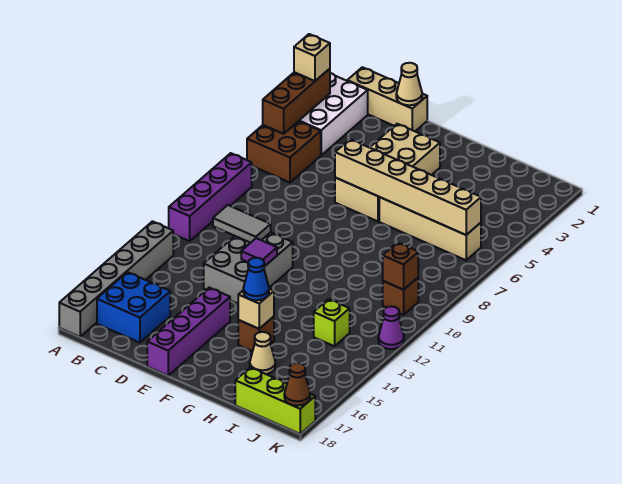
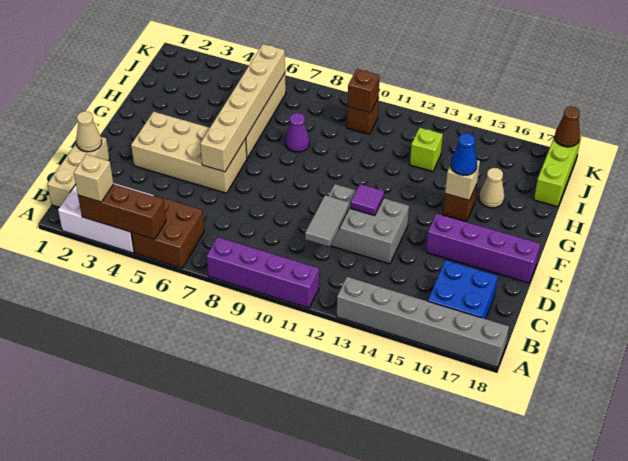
purple cone K12 level 1 -> purple cone H8 level 1

